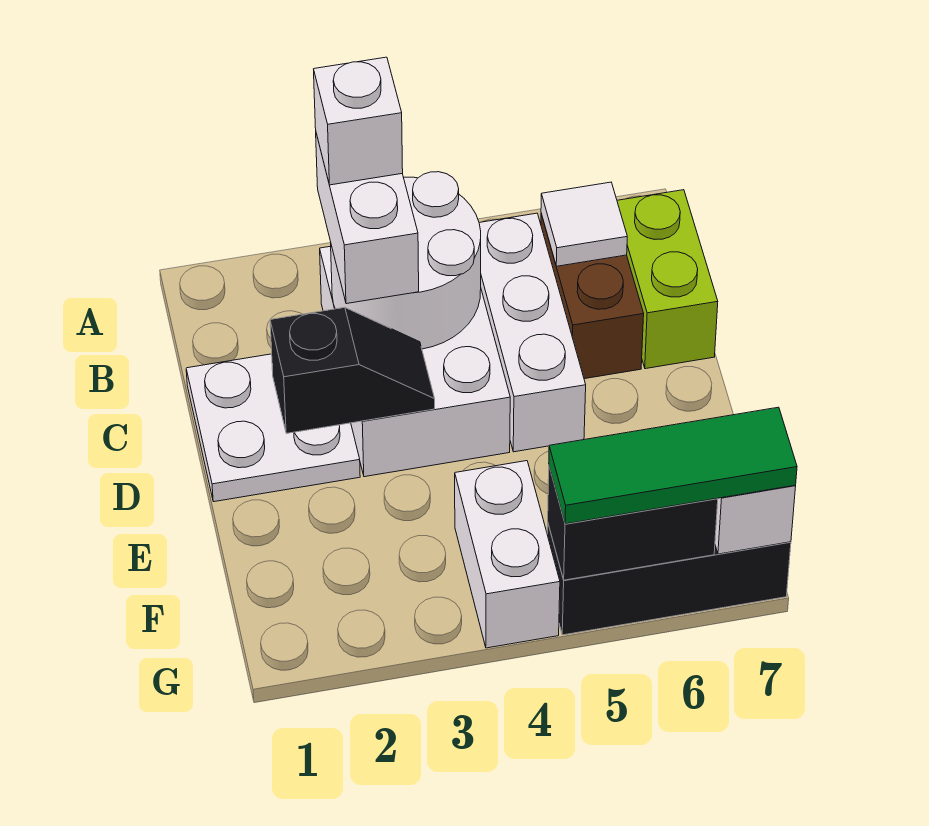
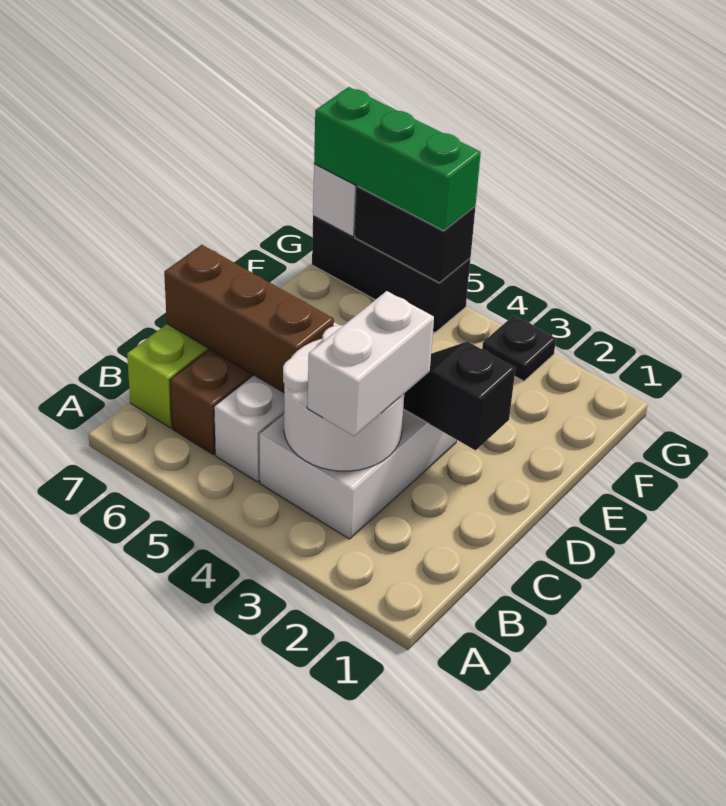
white brick B3 level 4 -> none
white tile B6 level 2 -> none
white plate C1:D2 level 1 -> none
none -> brown brick C5:C7 level 2
white brick F4:G4 level 1 -> none
none -> black plate G3 level 1
green tile G5:G7 level 3 -> green brick G5:G7 level 3

